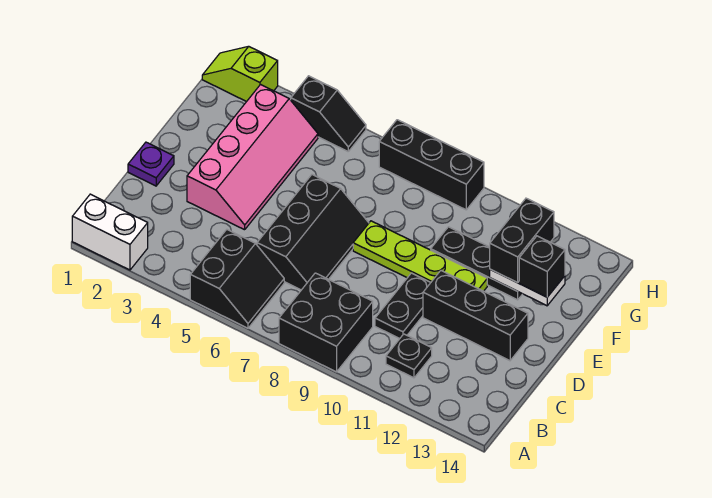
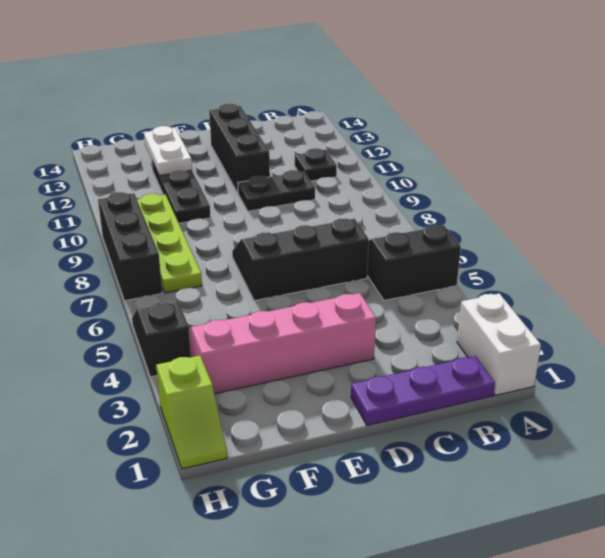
black brick A8:B9 level 1 -> none
purple plate D1 level 1 -> purple plate B1:D1 level 1
lime plate E8:E11 level 1 -> lime plate G7:G10 level 1
black brick F12:G12 level 3 -> none
black brick F13 level 3 -> none

